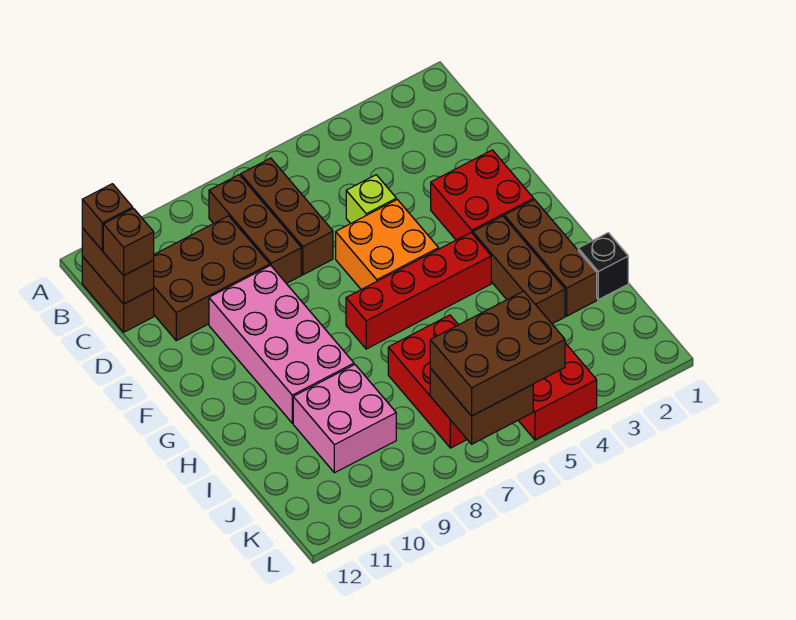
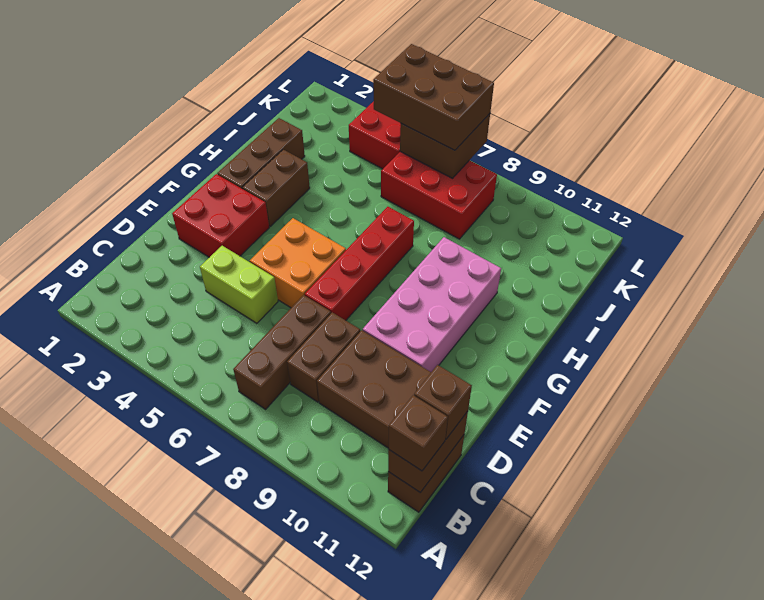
brown brick B8:D8 level 1 -> brown brick C8:D8 level 1
lime brick D5 level 1 -> lime brick D4:D5 level 1
brown brick G3:I3 level 1 -> brown brick G3:H3 level 1
red brick G4:G7 level 1 -> red brick E7:H7 level 1
black brick I1 level 1 -> none
red brick I6:K7 level 1 -> red brick J6:K8 level 1
pink brick I9:J10 level 1 -> none

